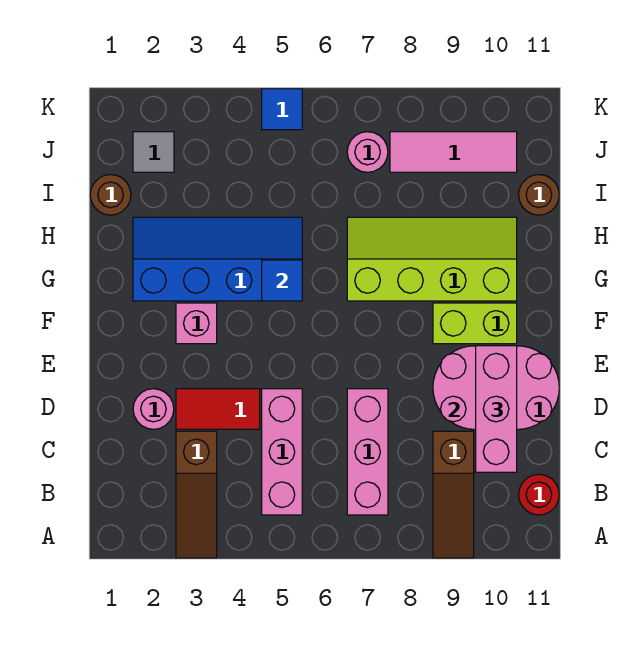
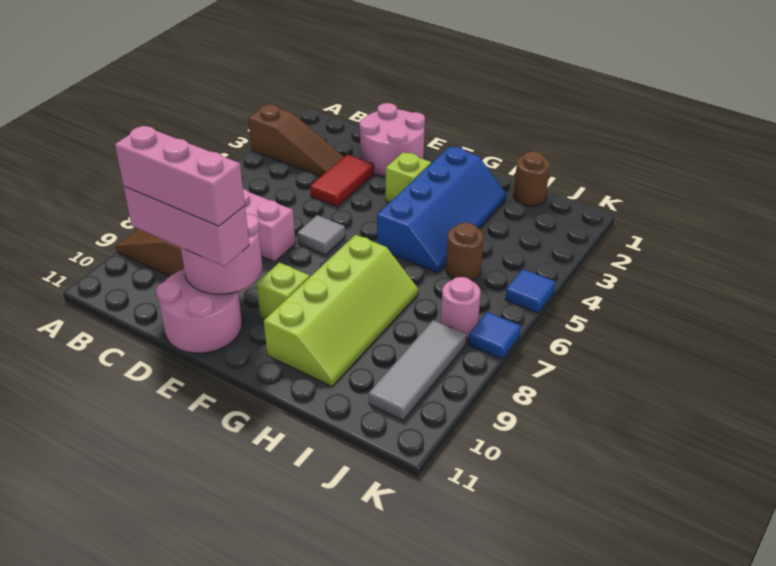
brown slope A3:C3 level 1 top C -> brown slope A3:C3 level 1 top A
pink brick B5:D5 level 1 -> pink brick C10:E10 level 4
red round brick B11 level 1 -> none
pink round brick D2 level 1 -> pink round brick D1:E2 level 1
pink brick F3 level 1 -> lime brick F3 level 1
lime brick F9:F10 level 1 -> lime brick F9 level 1
blue tile G5 level 2 -> blue tile K7 level 1
brown round brick I11 level 1 -> brown round brick I5 level 1
grey tile J2 level 1 -> grey tile E6 level 1
pink tile J8:J10 level 1 -> grey tile J8:J10 level 1

